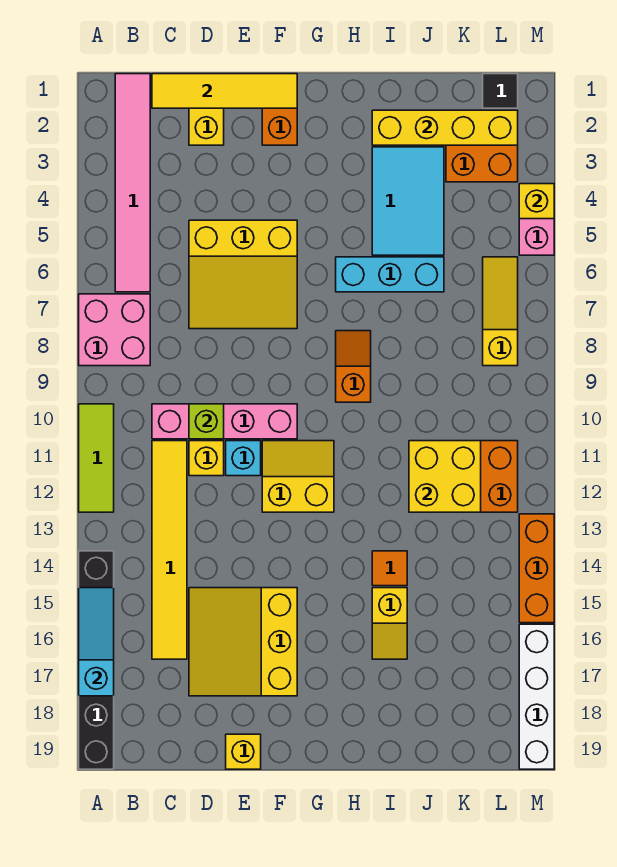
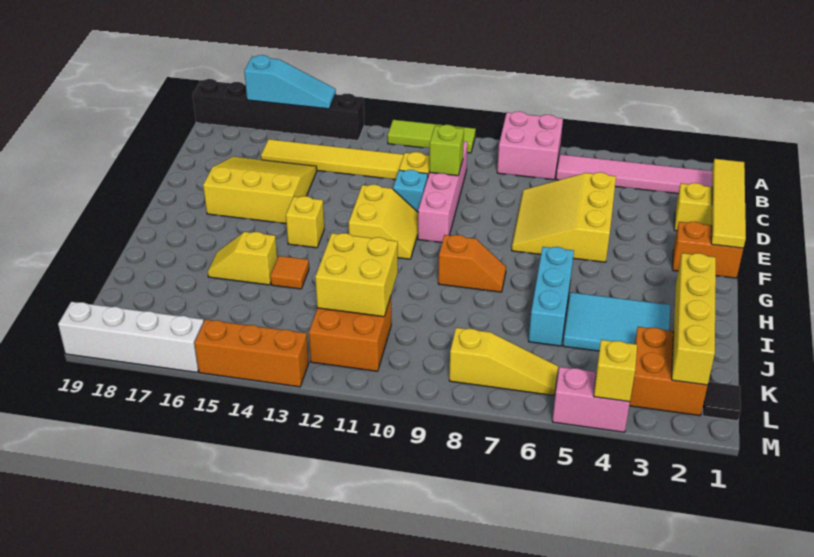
yellow brick E19 level 1 -> yellow brick G14 level 1

